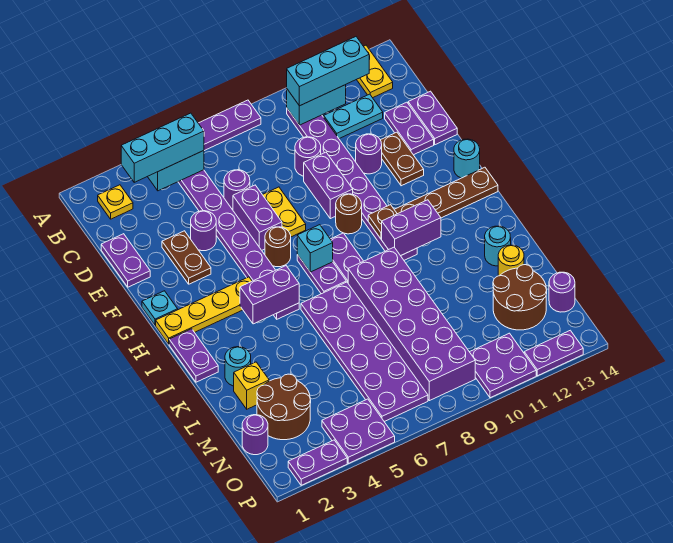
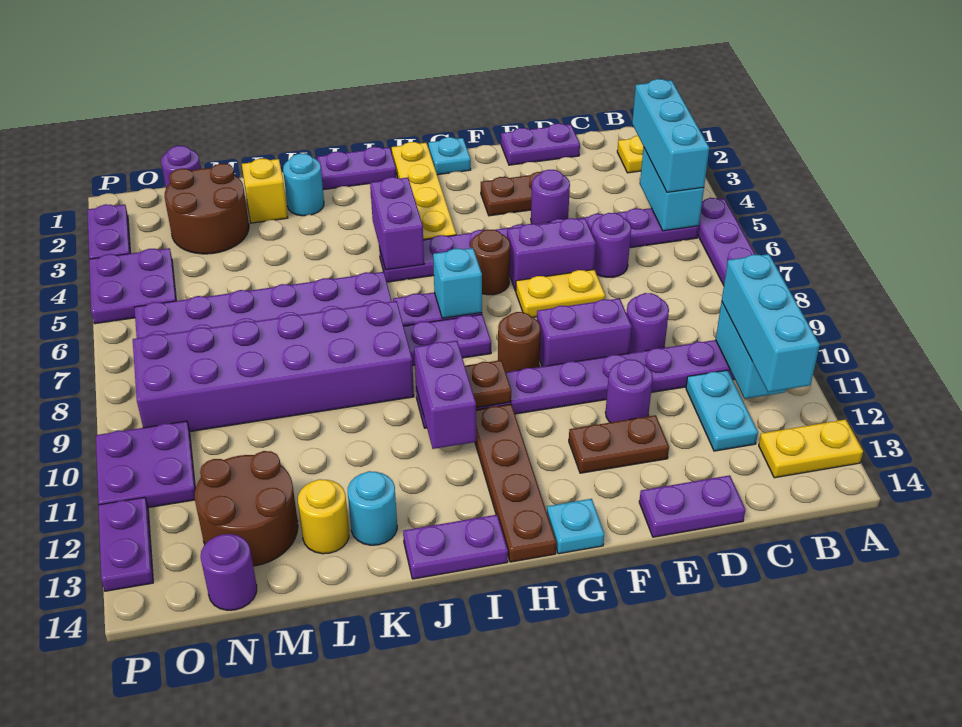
purple plate D13:E13 level 1 -> purple plate I14:J14 level 1
cyan round brick G14 level 1 -> cyan plate G14 level 1

